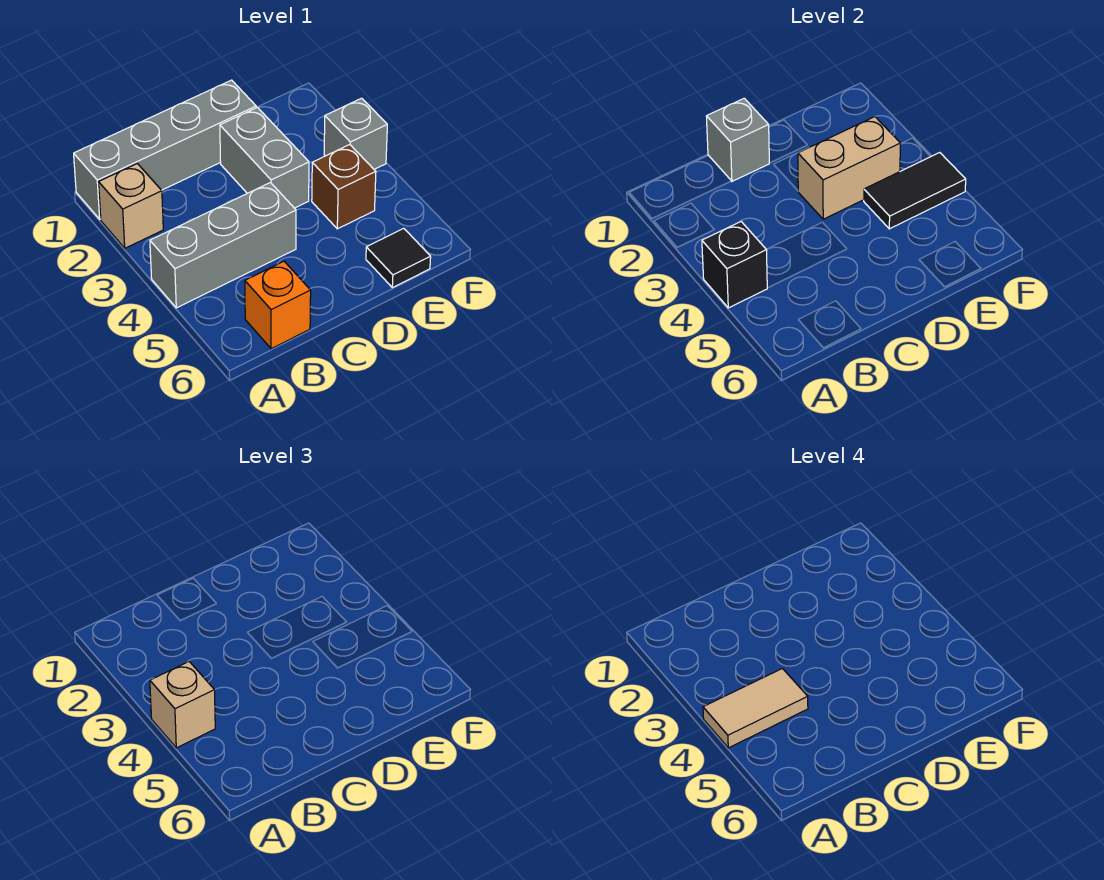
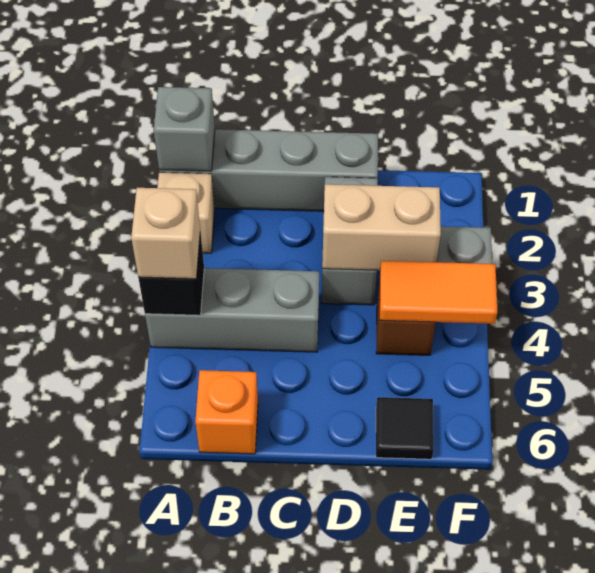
tan tile A4:B4 level 4 -> none
grey brick C1 level 2 -> grey brick A1 level 2
black tile E4:F4 level 2 -> orange tile E4:F4 level 2

